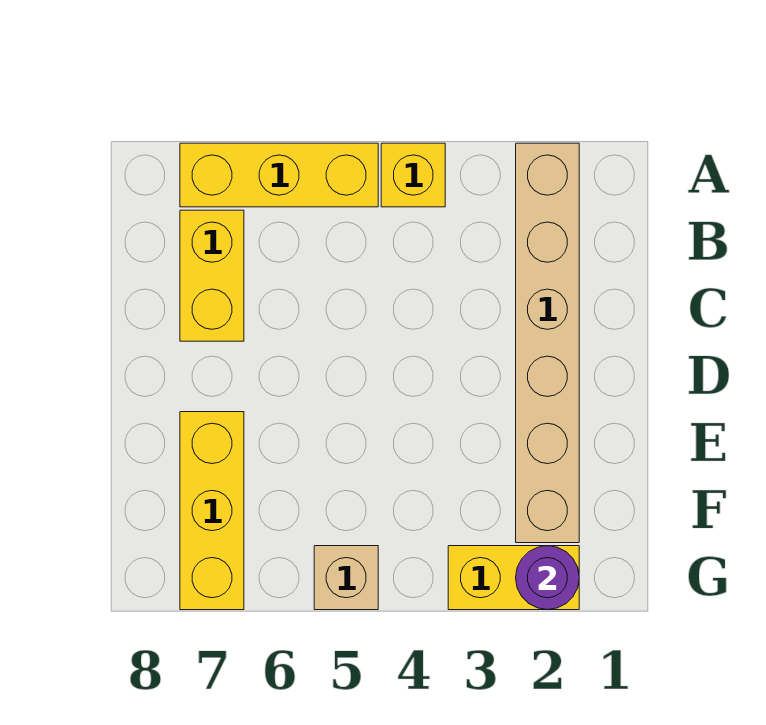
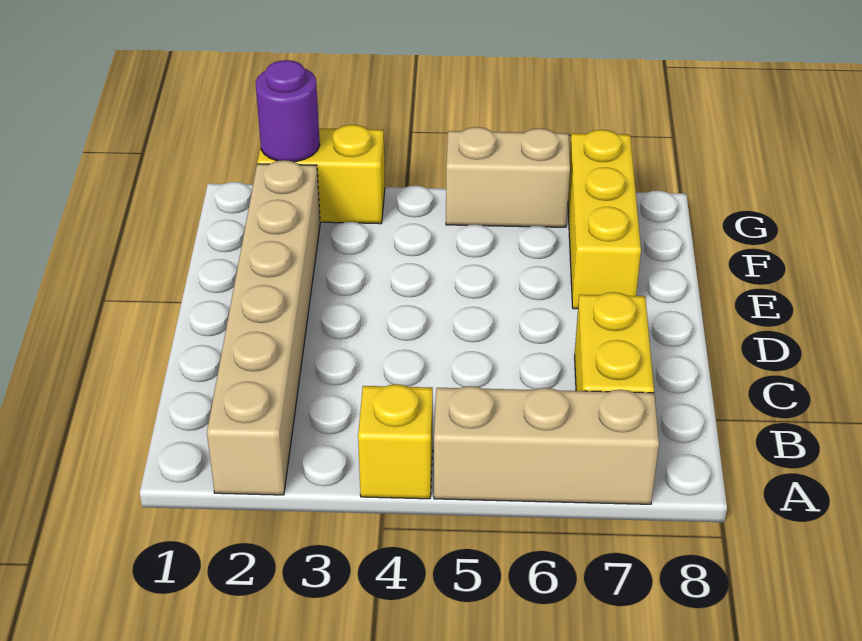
yellow brick A5:A7 level 1 -> tan brick A5:A7 level 1
tan brick G5 level 1 -> tan brick G5:G6 level 1

